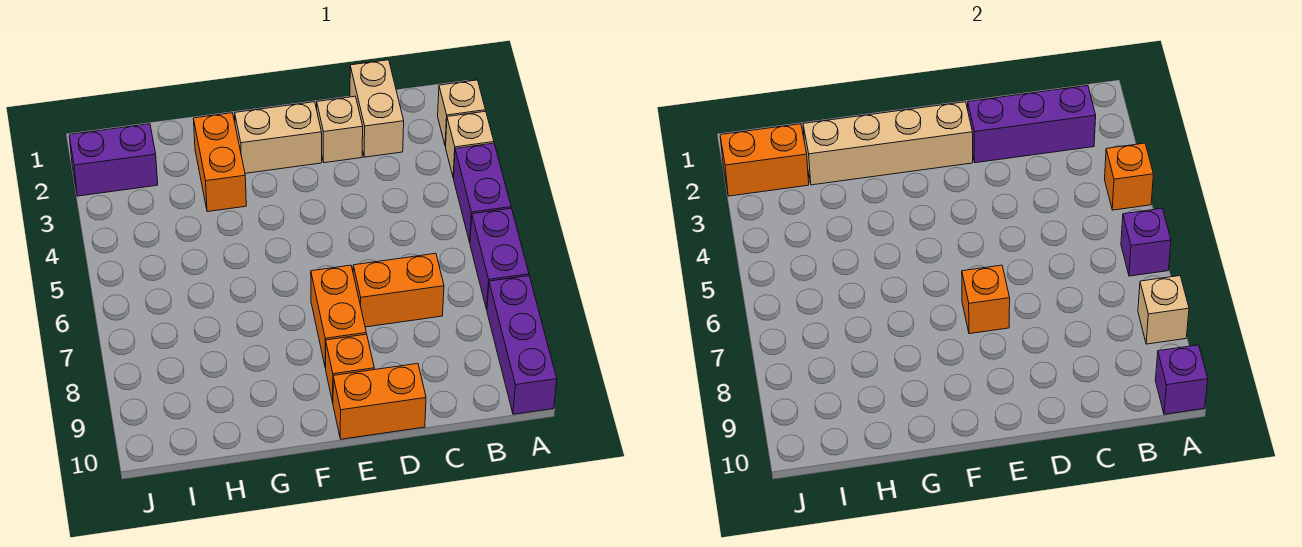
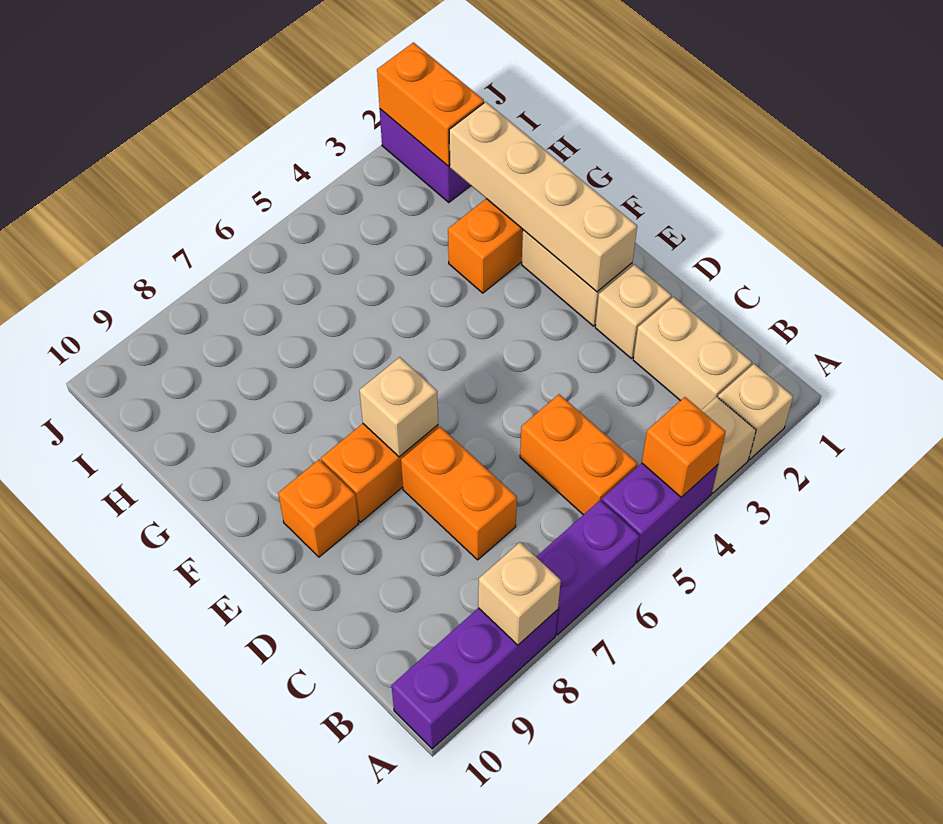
purple brick A6 level 2 -> none
purple brick A10 level 2 -> none
purple brick B2:D2 level 2 -> none
tan brick C1:C2 level 1 -> tan brick B2:C2 level 1
orange brick D10:E10 level 1 -> orange brick B5:C5 level 1
orange brick E7 level 2 -> tan brick E7 level 2

